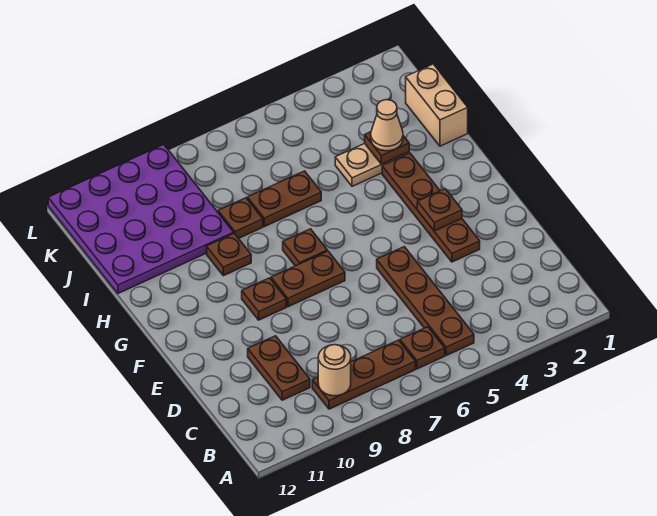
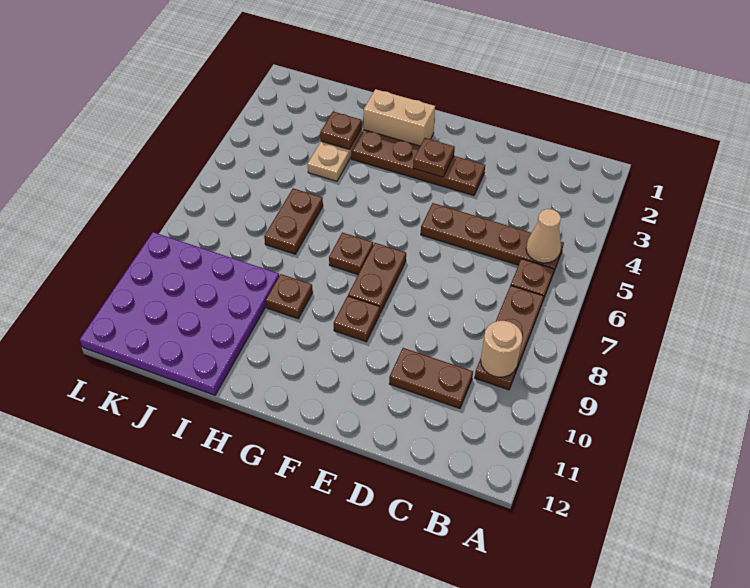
tan brick I1:J1 level 1 -> tan brick G2:H2 level 1
tan cone I3 level 3 -> tan cone B5 level 2
brown plate I8 level 1 -> none

